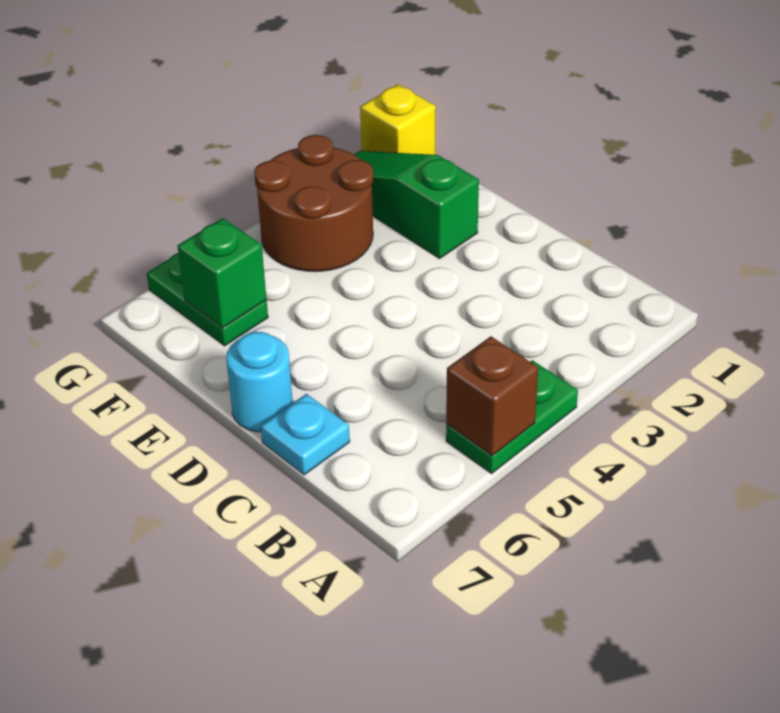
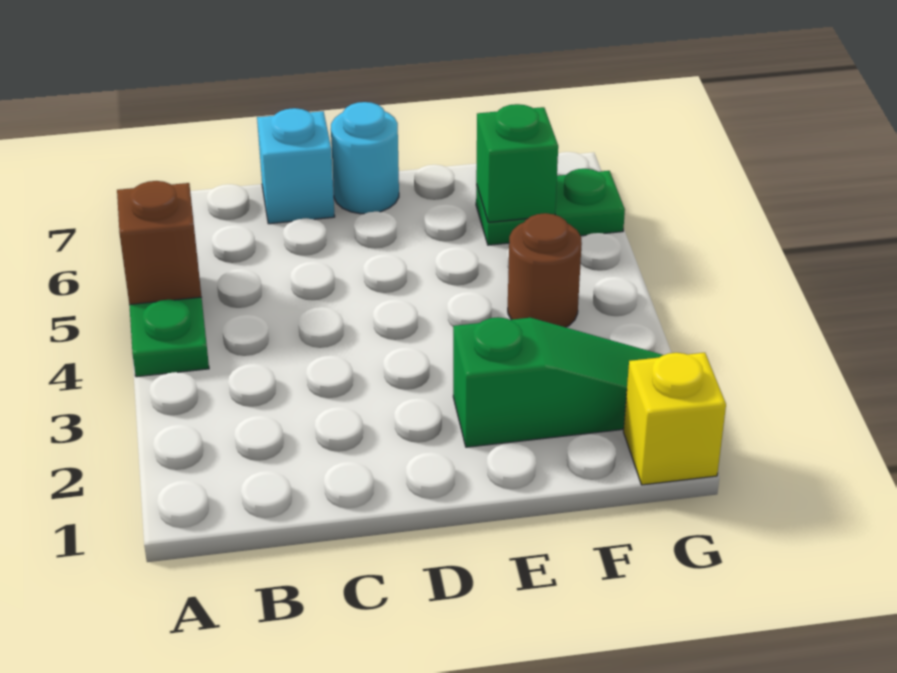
cyan plate C7 level 1 -> cyan brick C7 level 1
brown round brick F3:G4 level 1 -> brown round brick F4 level 1

